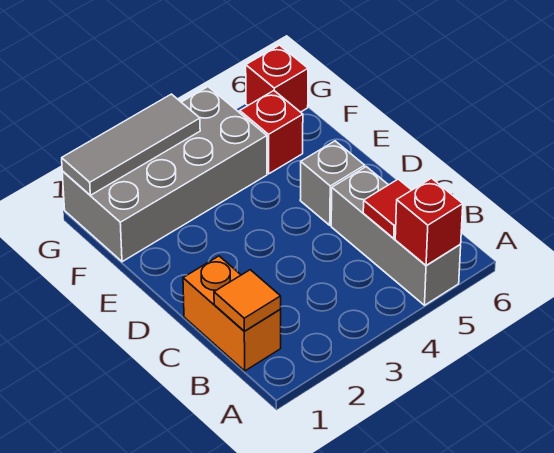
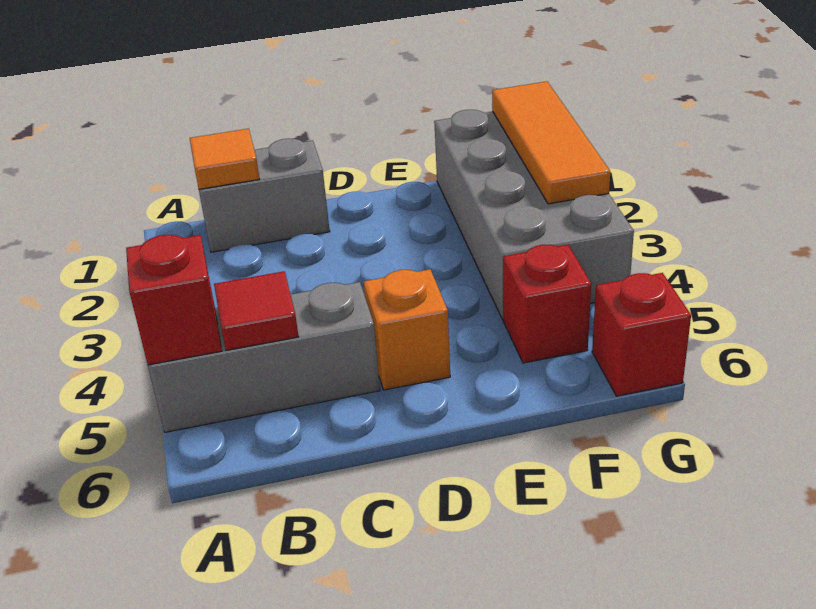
orange brick B1:C1 level 1 -> grey brick B1:C1 level 1
grey brick D5 level 1 -> orange brick D5 level 1
grey tile G1:G3 level 2 -> orange tile G1:G3 level 2

